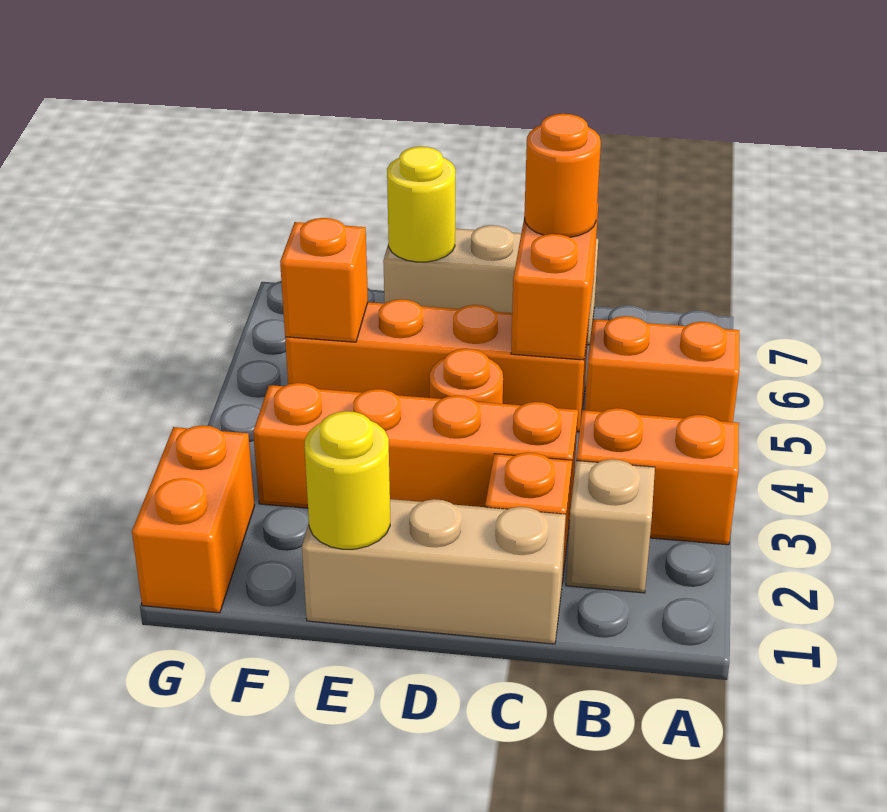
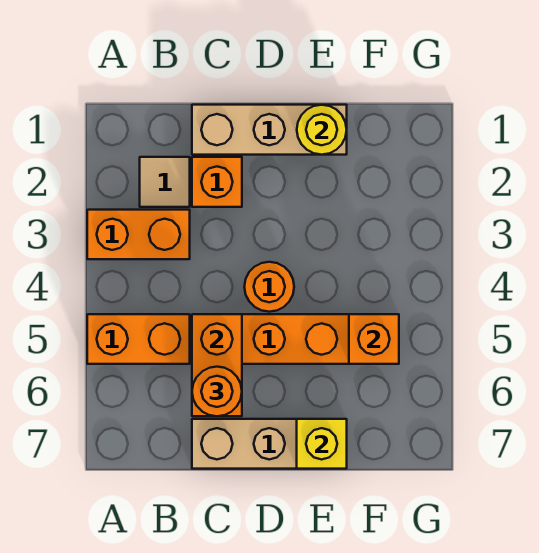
tan brick B2 level 1 -> tan tile B2 level 1
orange brick C3:F3 level 1 -> none
yellow round brick E7 level 2 -> yellow brick E7 level 2
orange brick G1:G2 level 1 -> none

